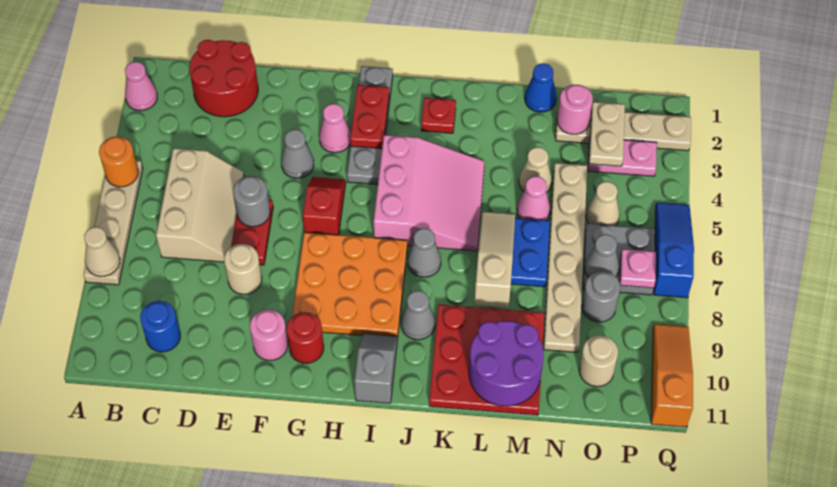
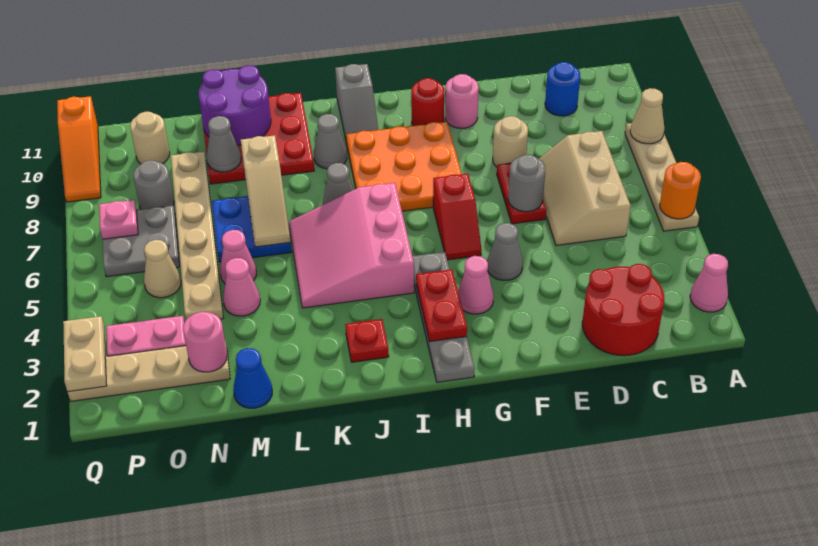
tan cone M4 level 1 -> pink cone M4 level 1
tan plate O2:O3 level 2 -> tan plate Q2:Q3 level 2
grey cone O7 level 2 -> grey cone M9 level 2
blue slope Q5:Q7 level 1 top 7 -> none

